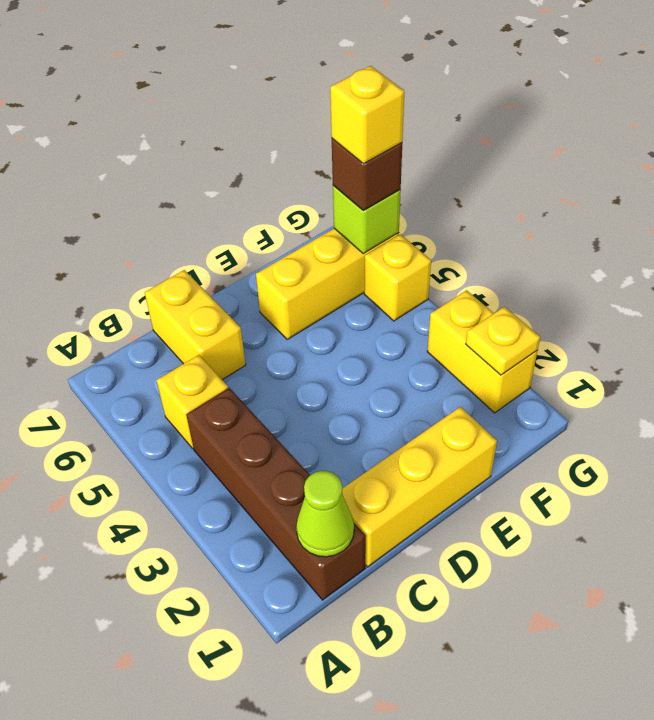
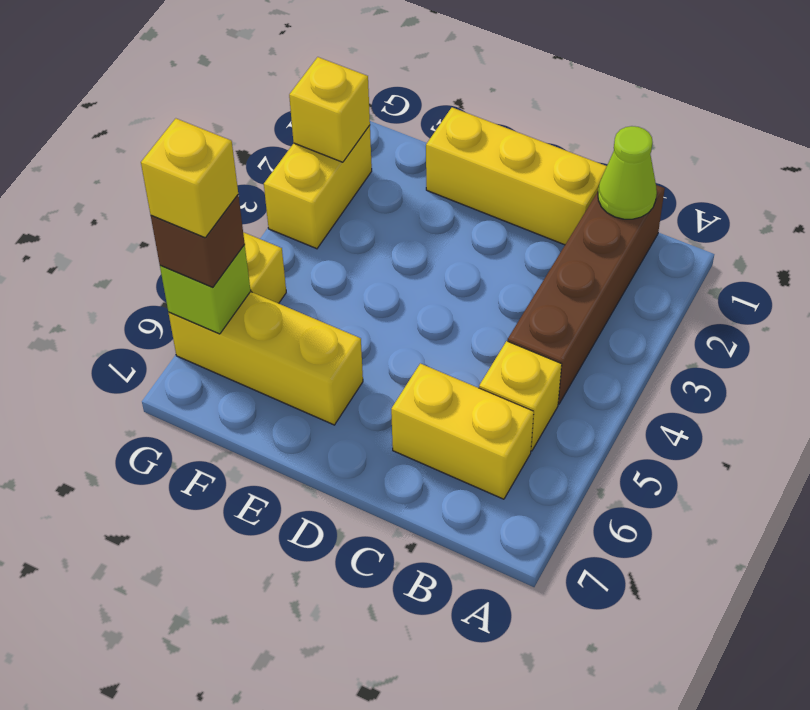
yellow brick C6:C7 level 1 -> yellow brick B6:C6 level 1
yellow plate G2 level 2 -> yellow brick G2 level 2

